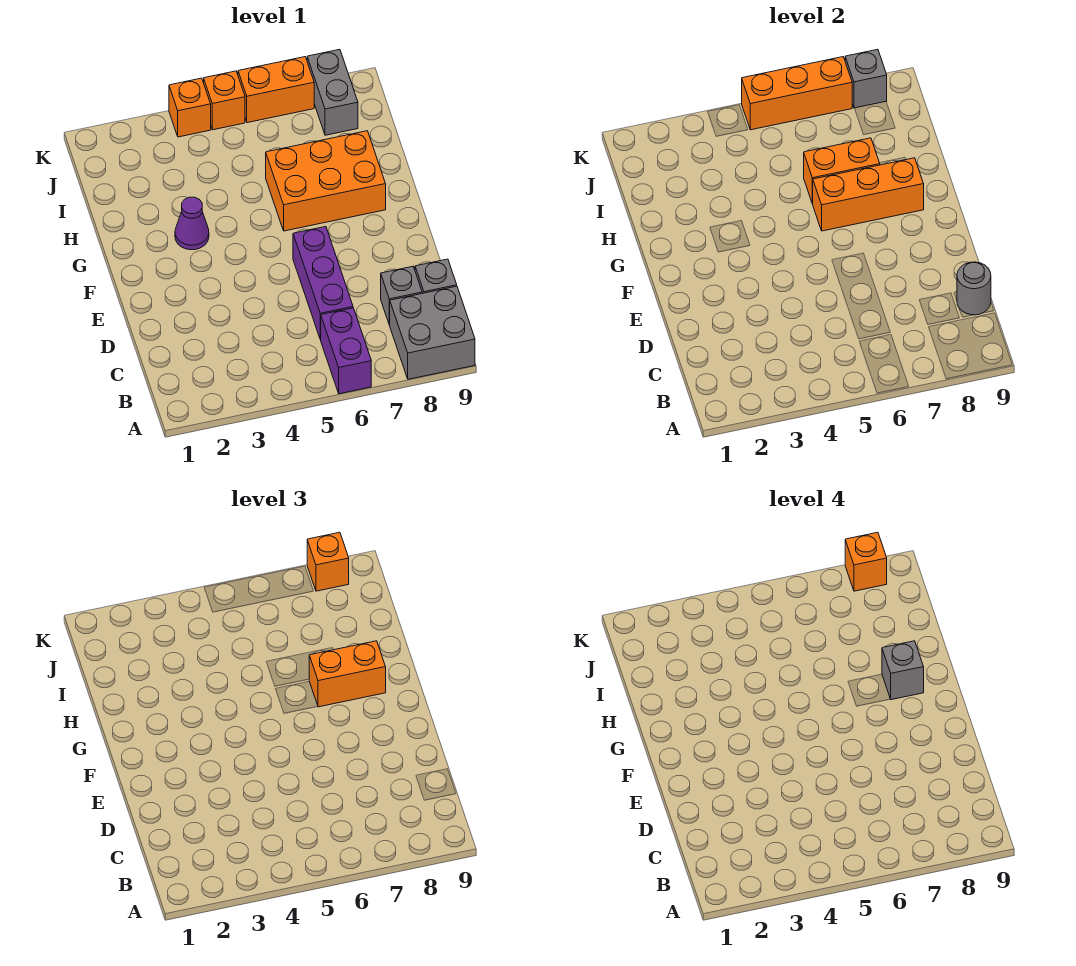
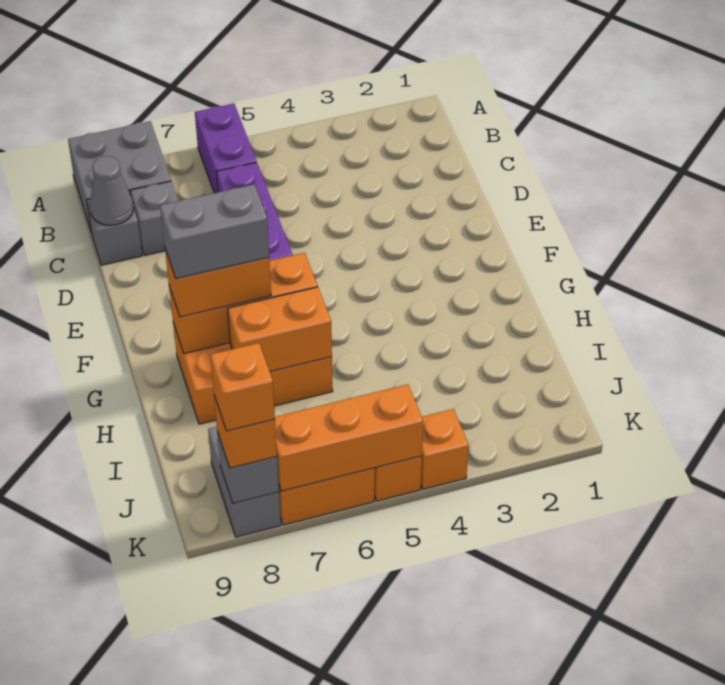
grey round brick C9 level 2 -> grey cone C9 level 2
purple cone G3 level 1 -> none
grey brick G8 level 4 -> grey brick G7:G8 level 4

